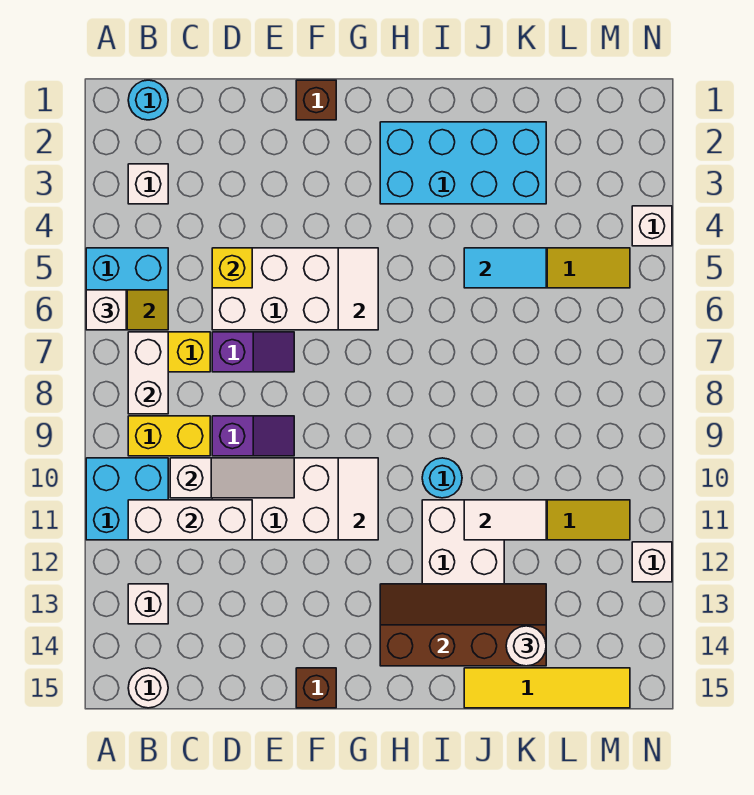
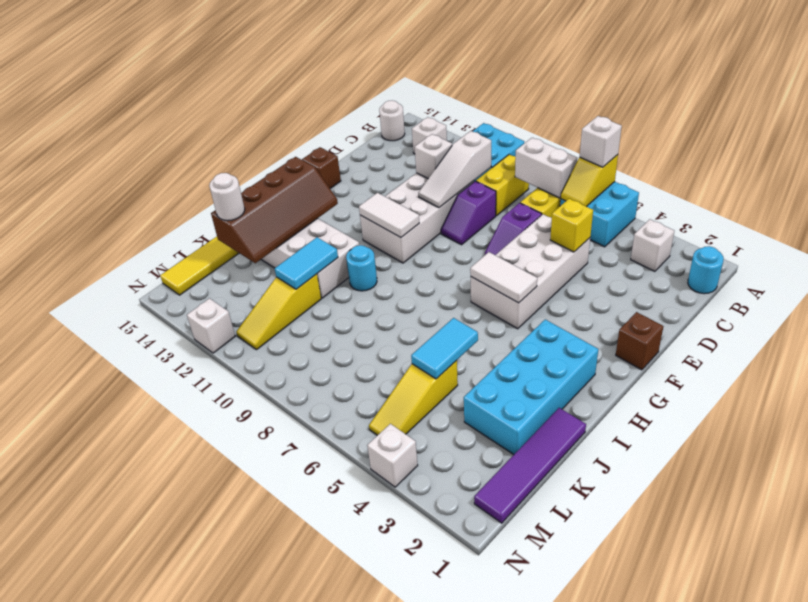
white brick B11:D11 level 2 -> white brick D11 level 2
none -> purple tile J1:M1 level 1
white tile J11:K11 level 2 -> cyan tile J11:K11 level 2

